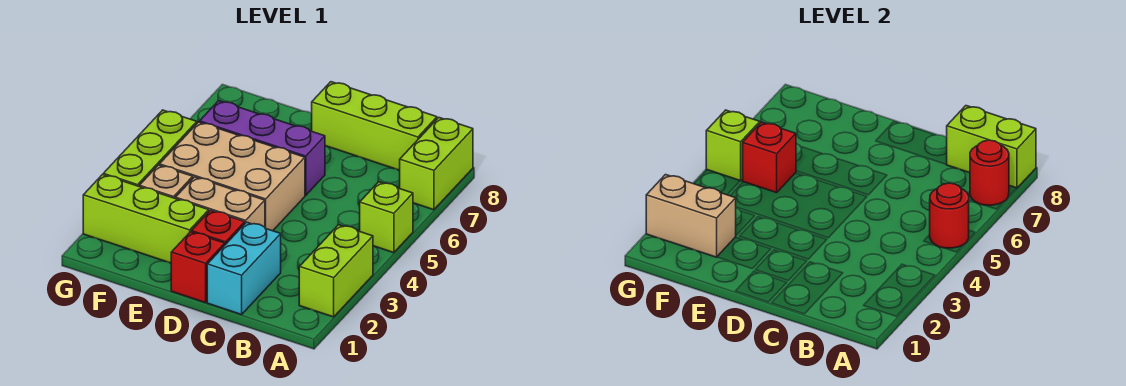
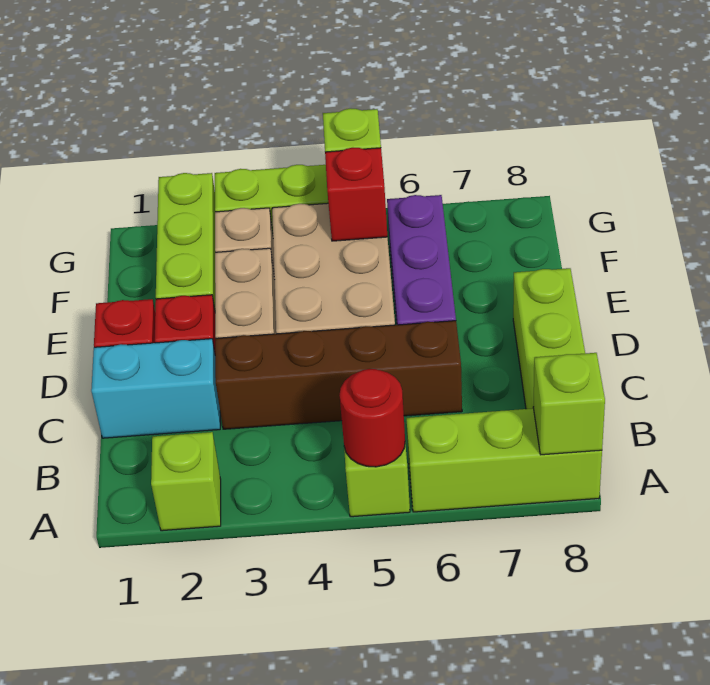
lime brick A2:A3 level 1 -> lime brick A2 level 1
lime brick A7:A8 level 1 -> lime brick A6:A8 level 1
red round brick A7 level 2 -> none
lime brick A8:B8 level 2 -> lime brick A8 level 2
none -> brown brick C3:C6 level 1
tan brick F2:G2 level 2 -> none

